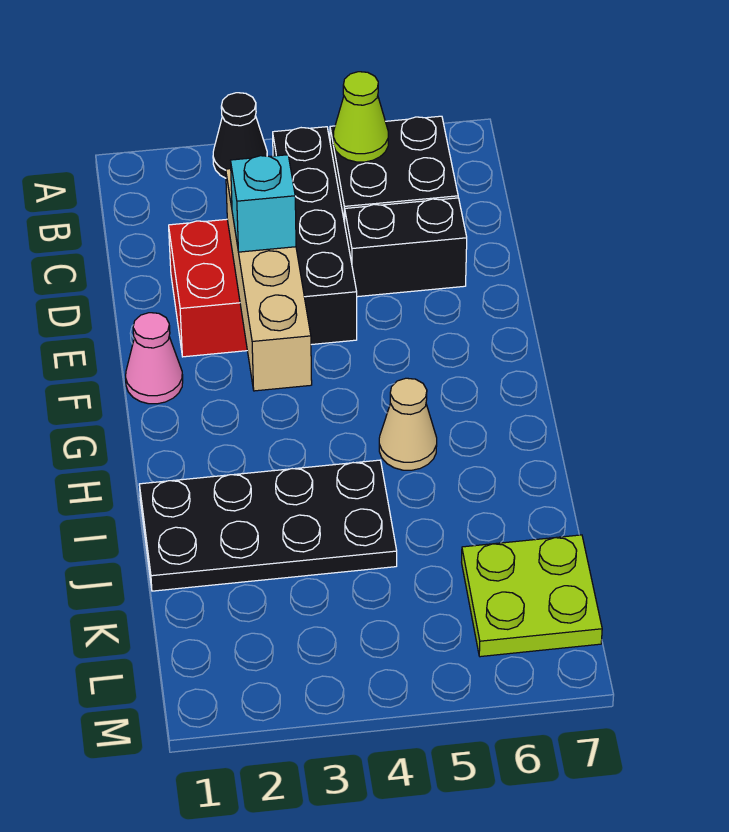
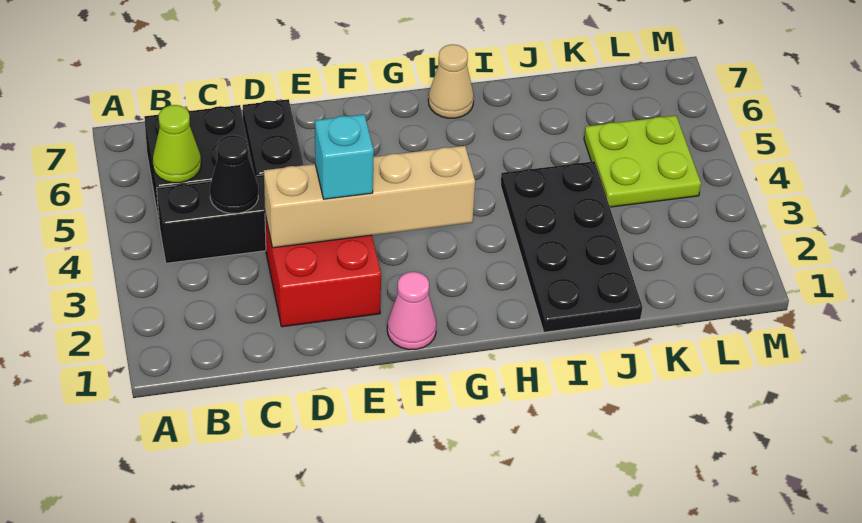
black cone A3 level 1 -> black cone C4 level 2
tan cone H5 level 1 -> tan cone H7 level 1
lime plate K6:L7 level 1 -> lime plate K4:L5 level 1

